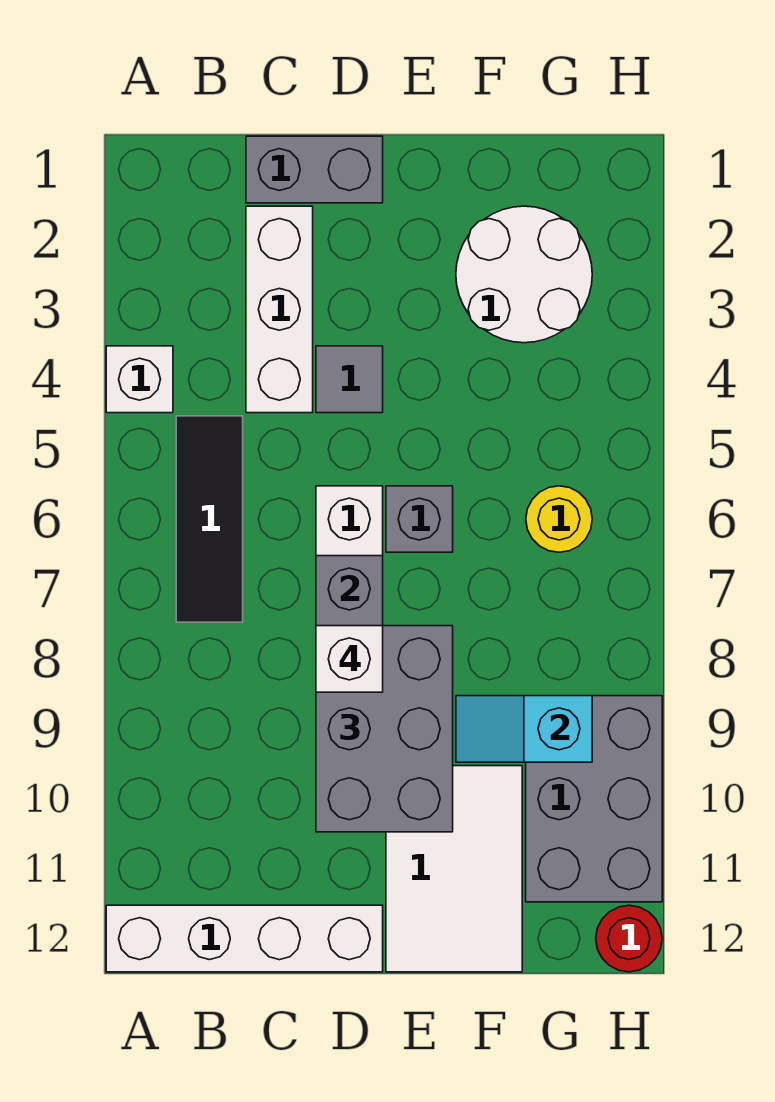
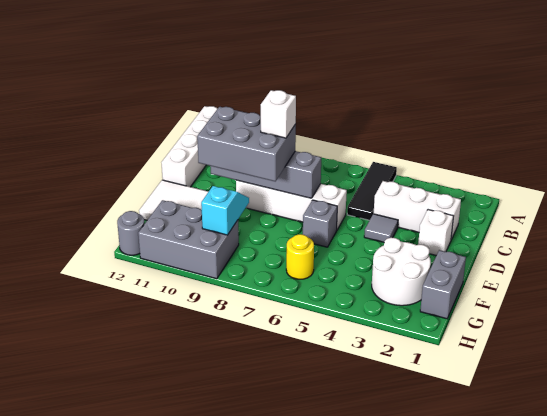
white brick A4 level 1 -> white brick D2 level 1
black tile B5:B7 level 1 -> black tile A5:C5 level 1
grey brick C1:D1 level 1 -> grey brick F1:G1 level 1
red round brick H12 level 1 -> grey round brick H12 level 1

